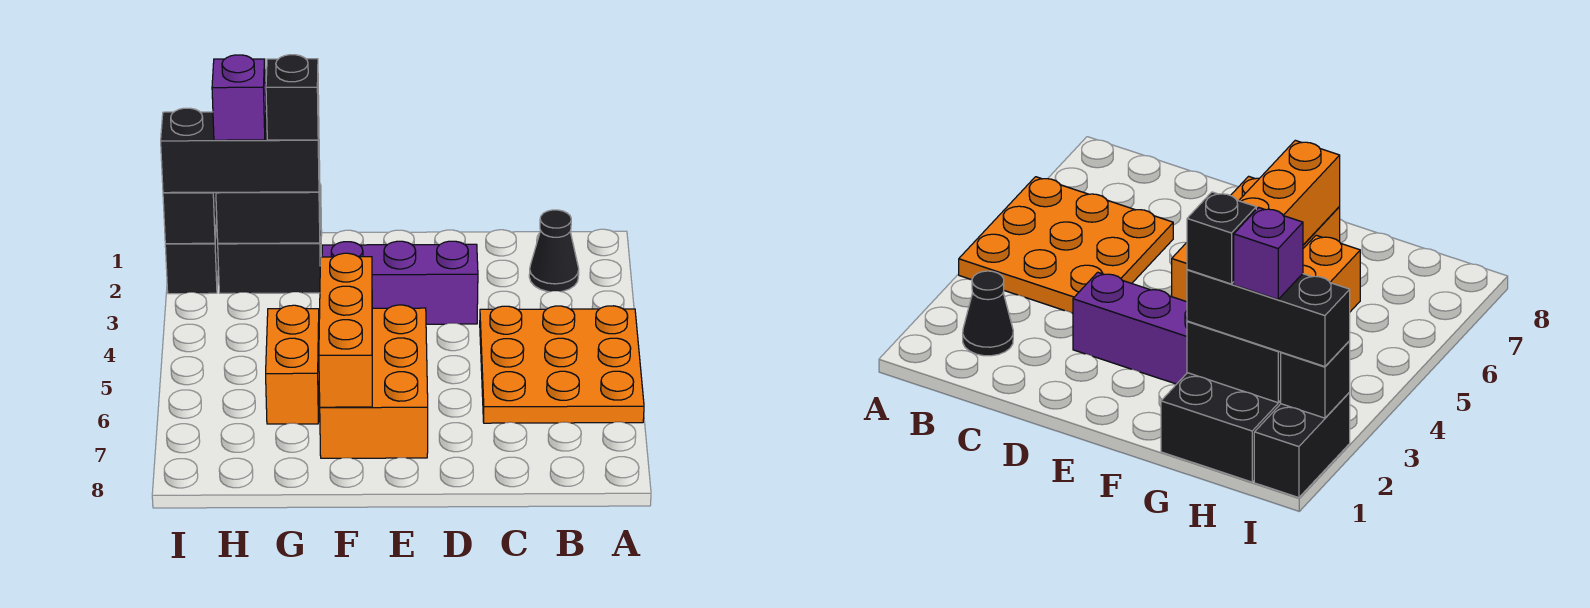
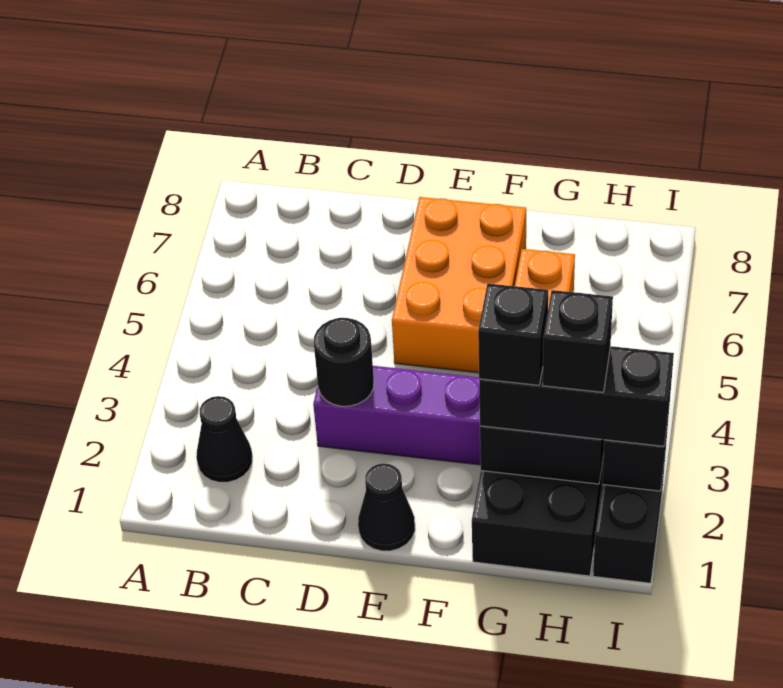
orange plate A4:C6 level 1 -> none
none -> black round brick D3 level 2
none -> black cone E1 level 1
orange brick F5:F7 level 2 -> none
purple brick H2 level 4 -> black brick H2 level 4

